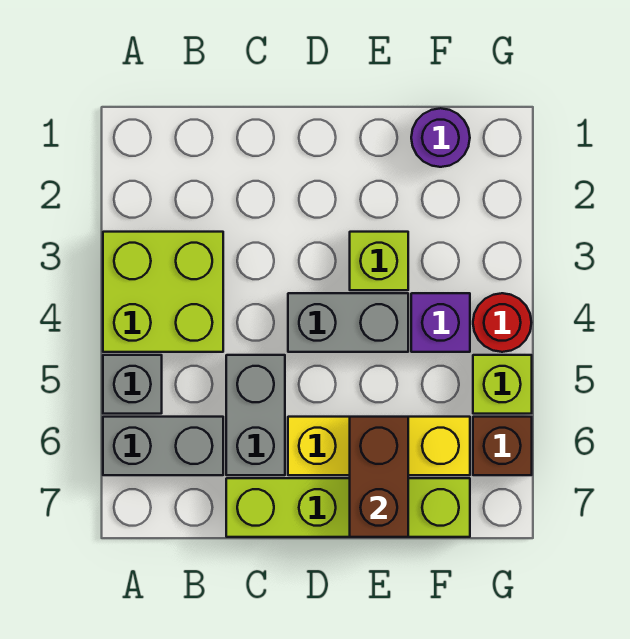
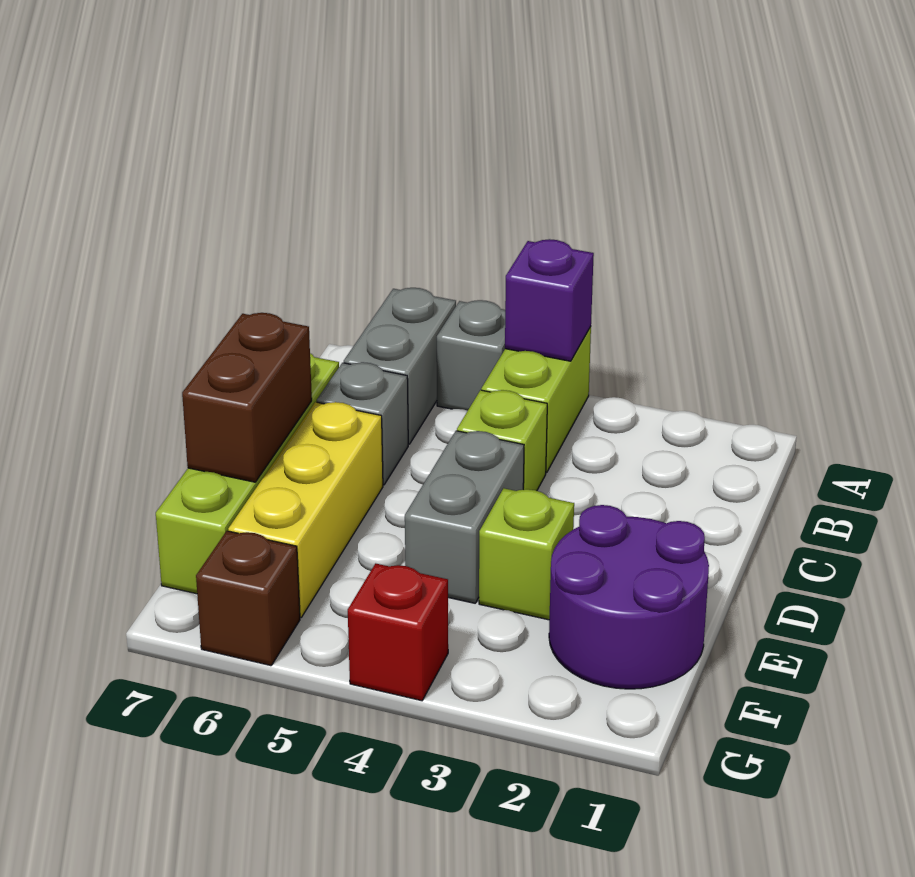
lime brick A3:B4 level 1 -> lime brick A4:B4 level 1
grey brick C5:C6 level 1 -> grey brick C6 level 1
brown brick E6:E7 level 2 -> brown brick D7:E7 level 2
purple round brick F1 level 1 -> purple round brick E1:F2 level 1
purple brick F4 level 1 -> purple brick A4 level 2
red round brick G4 level 1 -> red brick G4 level 1
lime brick G5 level 1 -> lime brick C4 level 1

